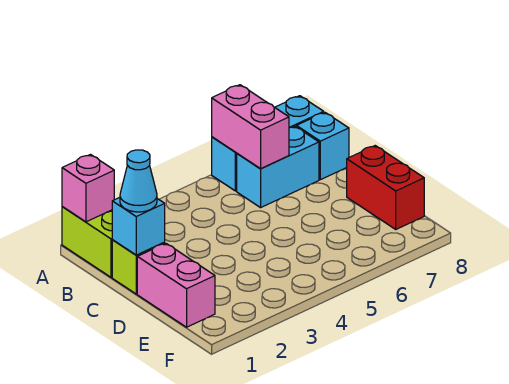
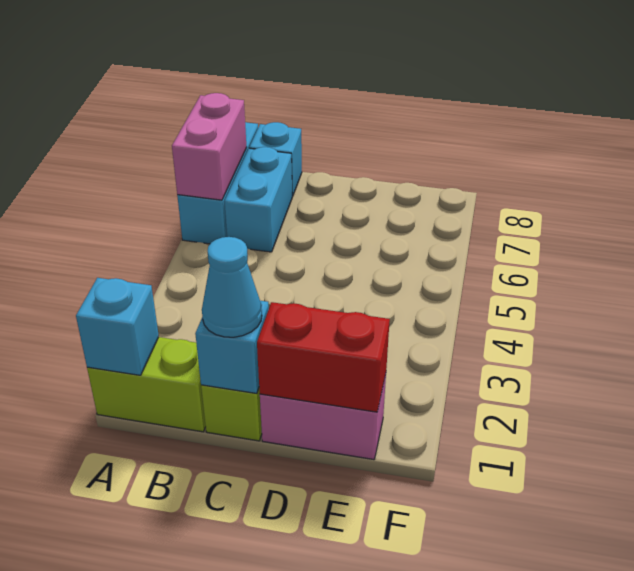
pink brick A1 level 2 -> cyan brick A1 level 2
pink brick A6:B6 level 2 -> pink brick A6:A7 level 2
red brick D8:E8 level 1 -> red brick D1:E1 level 2

